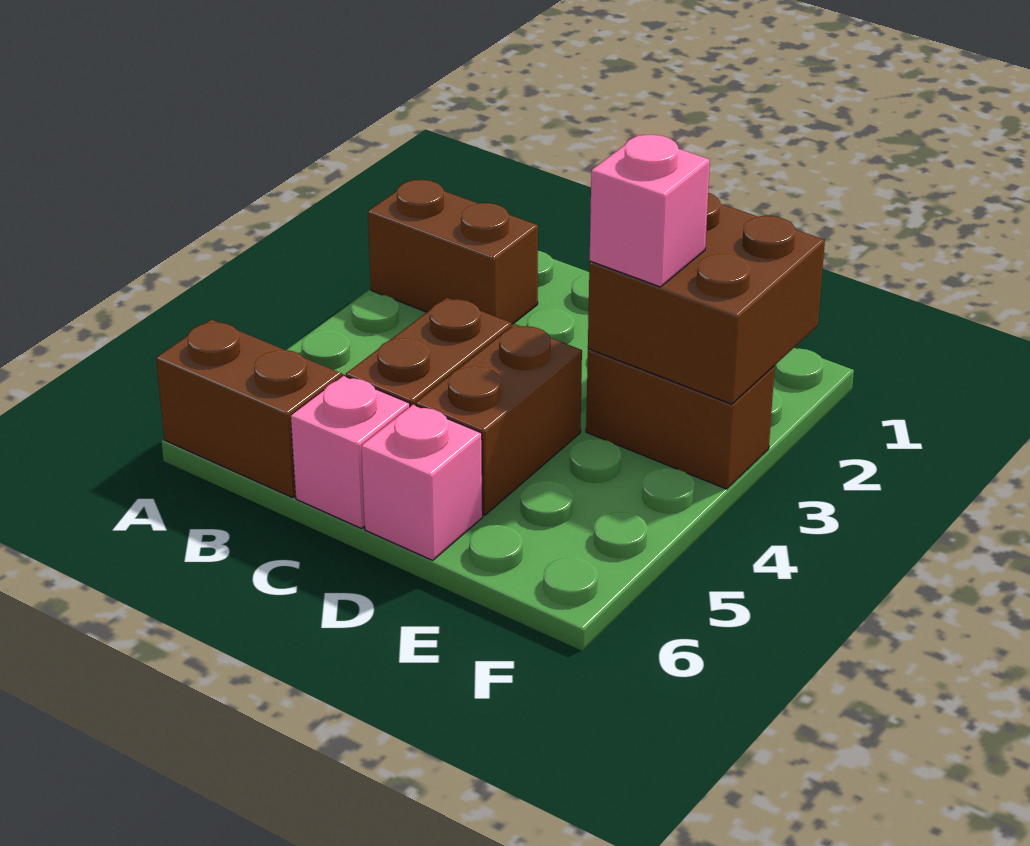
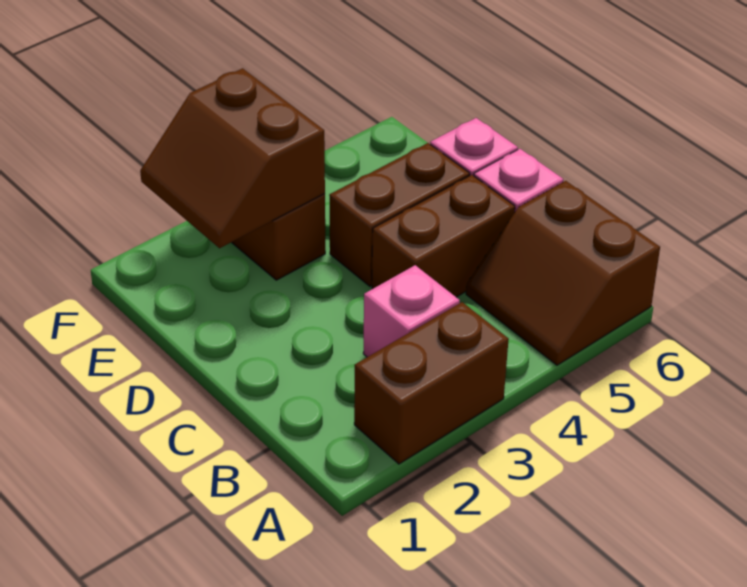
brown brick A2:B2 level 1 -> brown brick A2:A3 level 1
brown brick E2:F3 level 2 -> brown slope E2:F3 level 2 top 3
pink brick E3 level 3 -> pink brick B3 level 1

